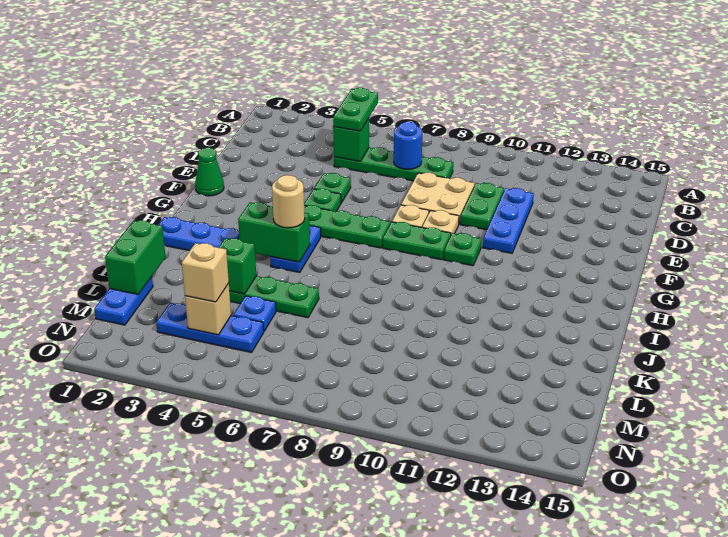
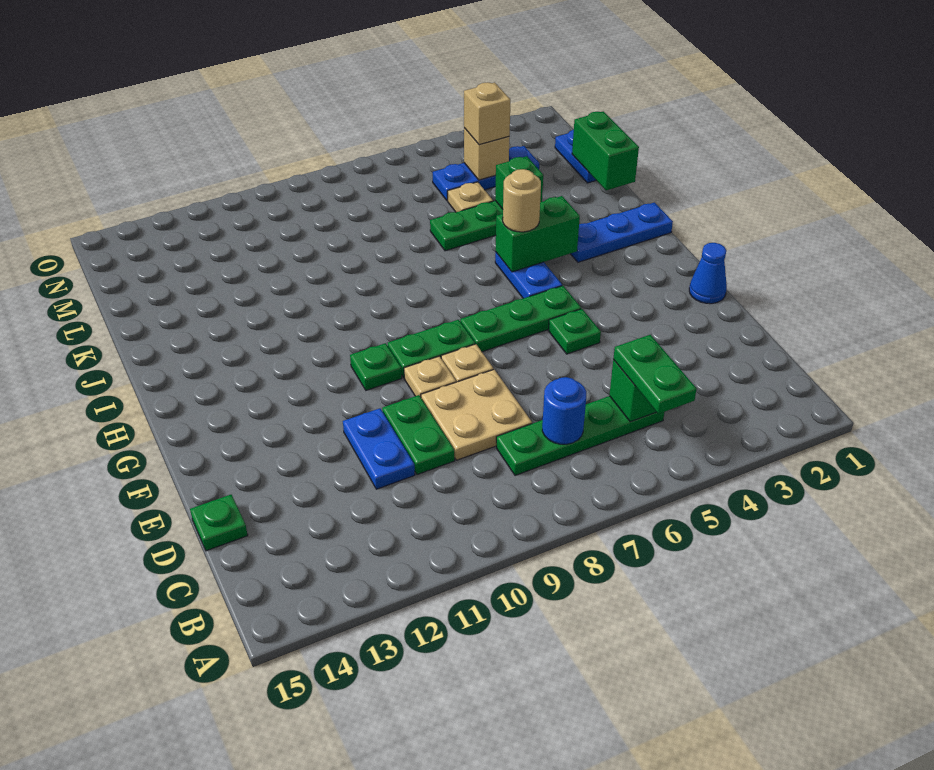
blue plate D11:F11 level 1 -> blue plate D11:E11 level 1
green plate E5 level 1 -> green plate D15 level 1
green cone F1 level 1 -> blue cone F1 level 1
blue plate L5 level 1 -> tan plate L5 level 1

